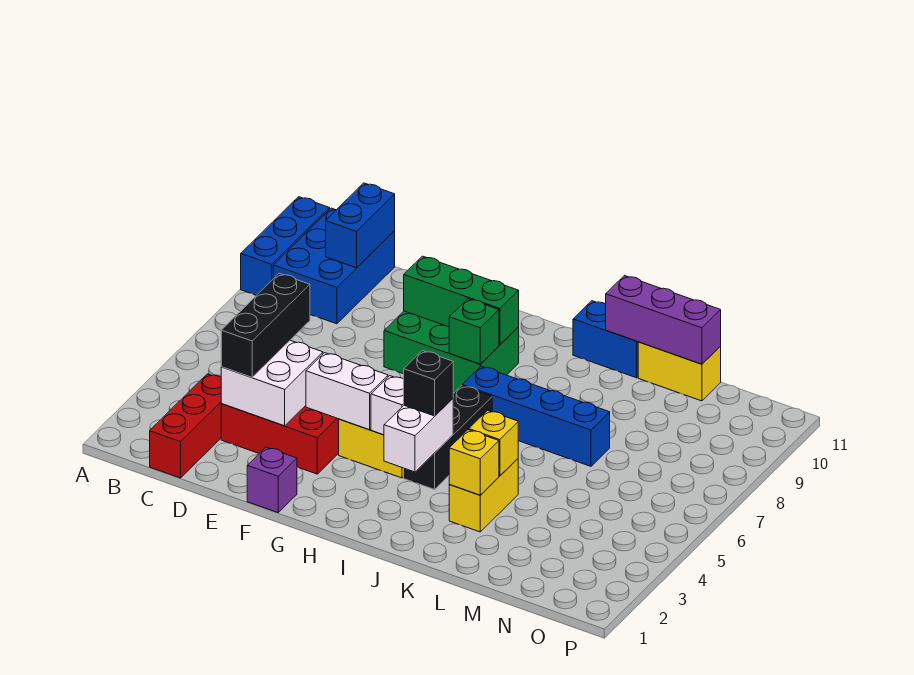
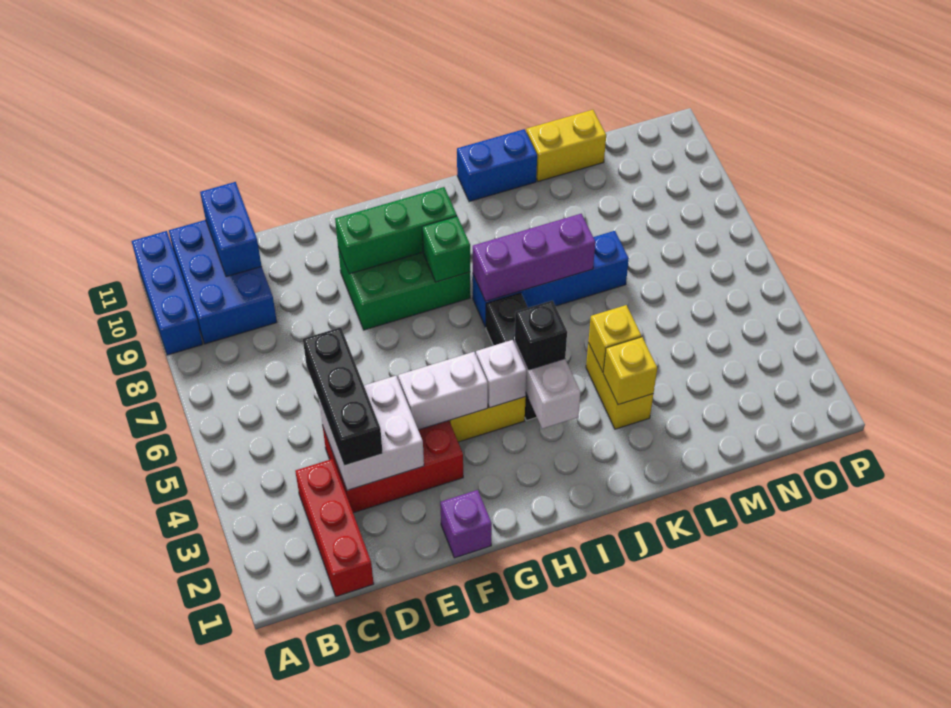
purple brick K11:M11 level 2 -> purple brick I7:K7 level 2

